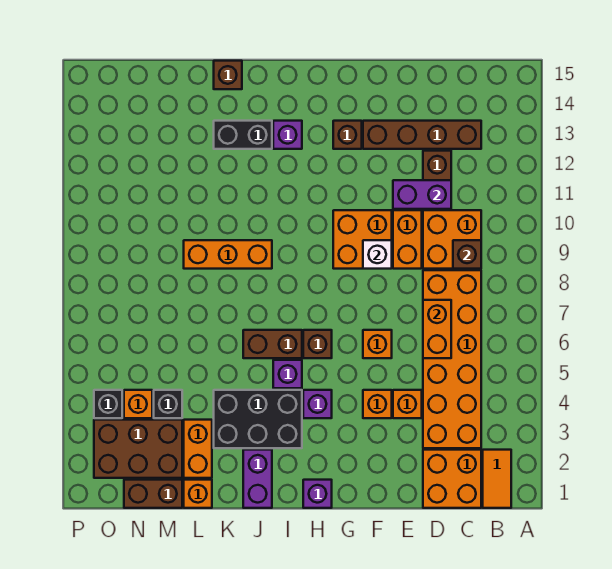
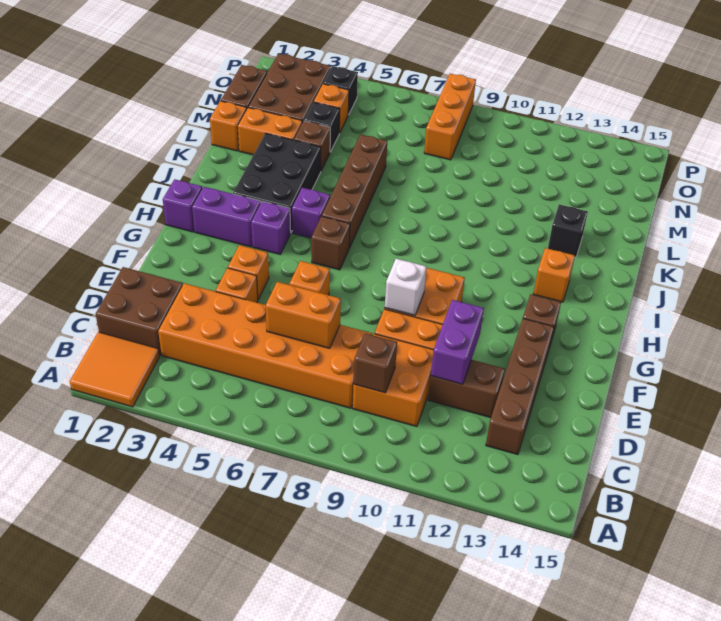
orange tile B1:B2 level 1 -> orange tile A1:B2 level 1
orange brick C1:D2 level 1 -> brown brick C1:D2 level 1
brown brick I6:J6 level 1 -> brown brick I6:L6 level 1
purple brick I13 level 1 -> orange brick I13 level 1
purple brick J1:J2 level 1 -> purple brick H2:H3 level 1
orange brick J9:L9 level 1 -> orange brick N8:P8 level 1
black brick J13:K13 level 1 -> black brick K13 level 1
brown brick K15 level 1 -> brown brick L4 level 1

